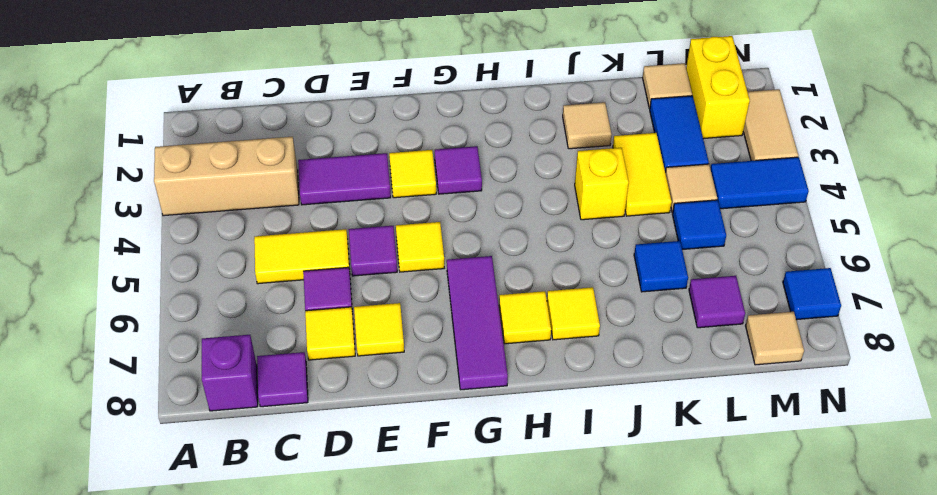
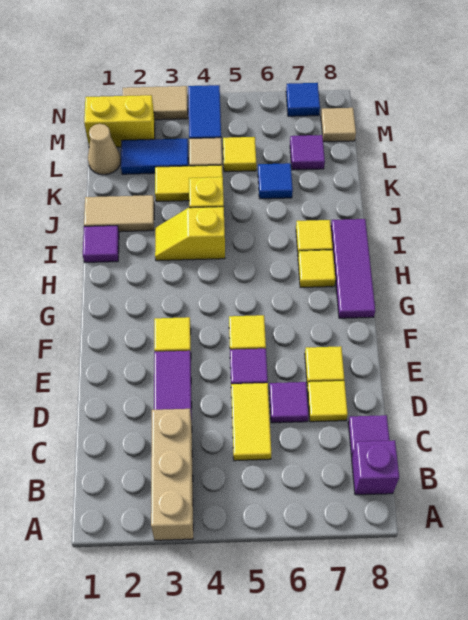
purple tile G3 level 1 -> purple tile I1 level 1
purple tile G6:G8 level 1 -> purple tile G8:I8 level 1
none -> yellow slope I3:I4 level 1 top 4
tan tile J2 level 1 -> tan tile J1:J2 level 1
tan tile L1 level 1 -> tan cone L1 level 1
blue tile L5 level 1 -> yellow tile L5 level 1

